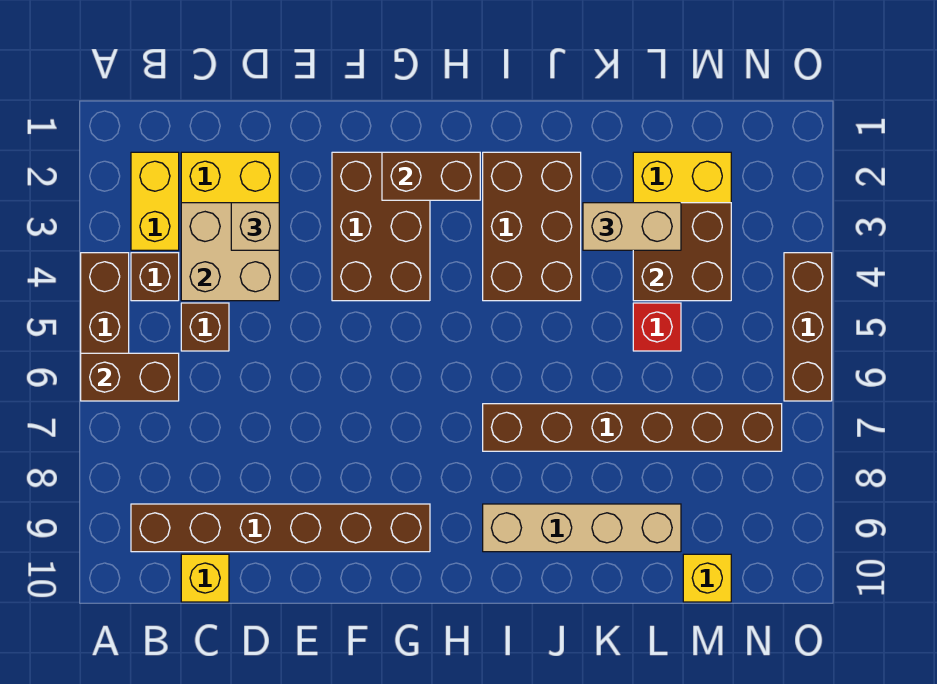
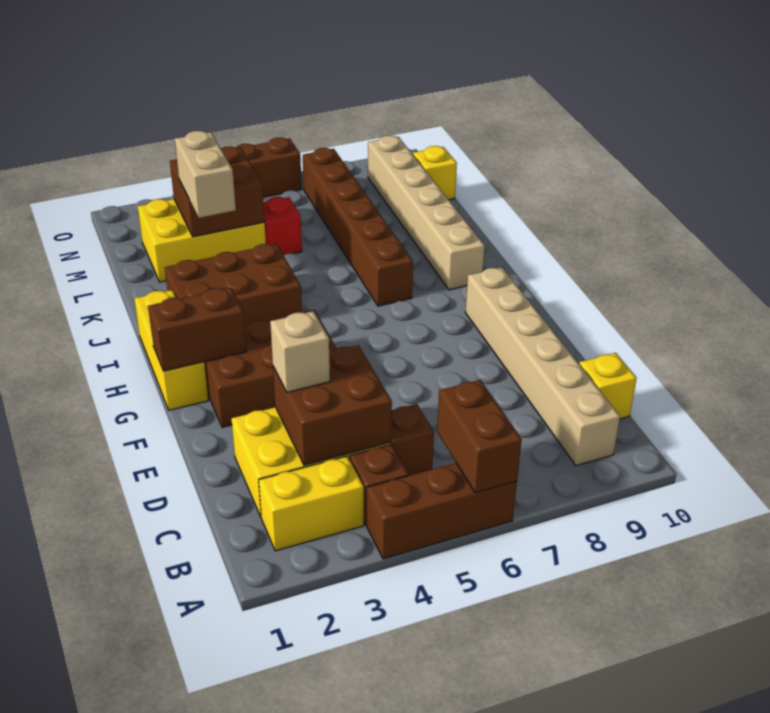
brown brick B9:G9 level 1 -> tan brick B9:G9 level 1
tan brick C3:D4 level 2 -> brown brick C3:D4 level 2
none -> yellow brick G1:I1 level 1
brown brick G2:H2 level 2 -> brown brick G1:G2 level 2
tan brick I9:L9 level 1 -> tan brick I9:N9 level 1

